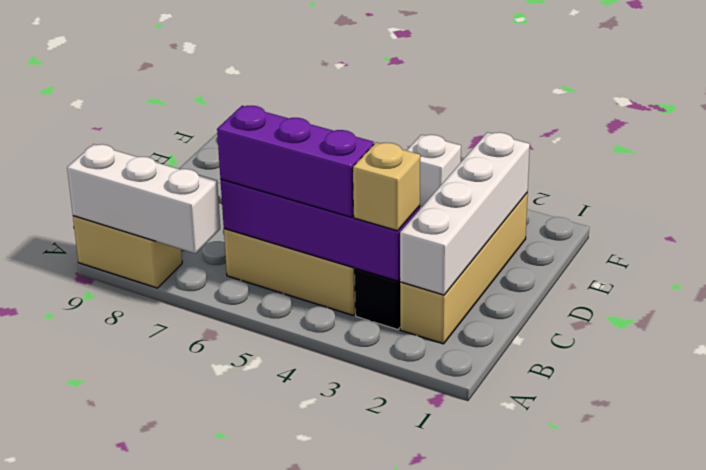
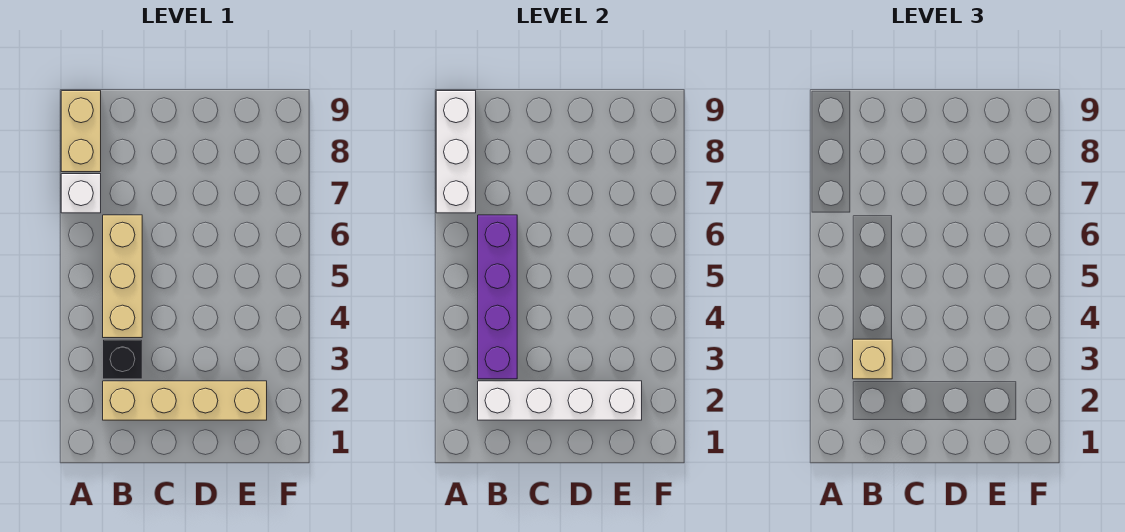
purple brick B4:B6 level 3 -> none
white brick F4 level 1 -> white brick A7 level 1

